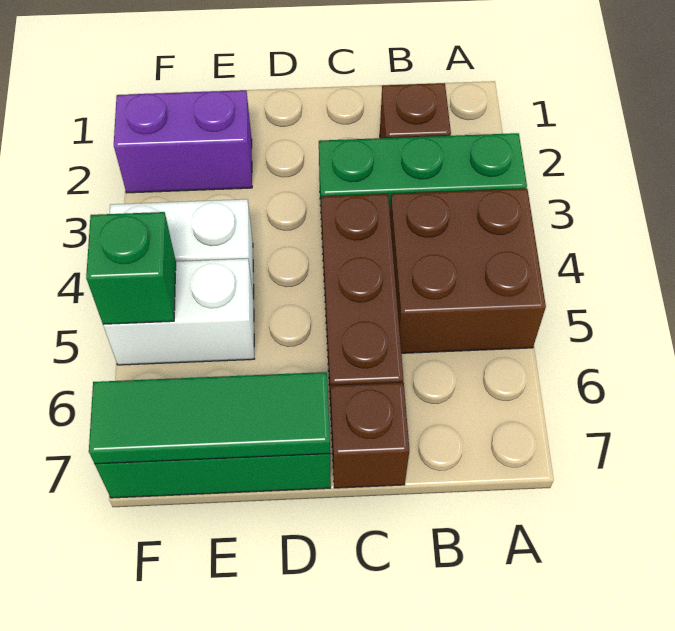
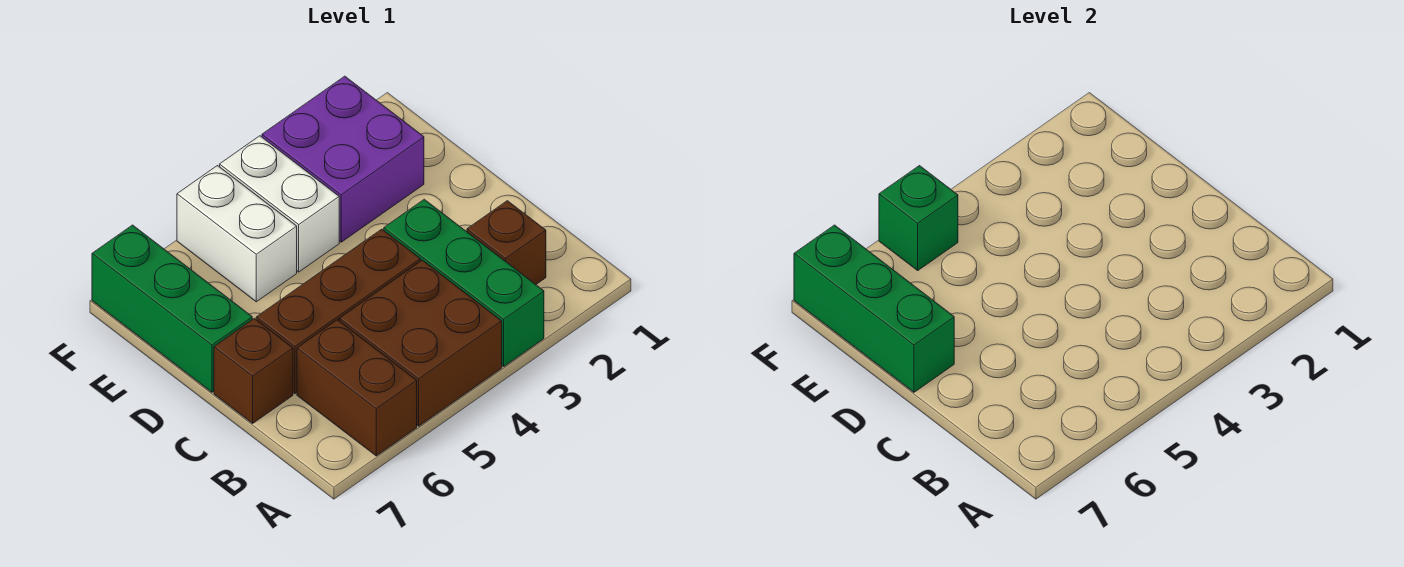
none -> brown brick A6:B6 level 1
green tile D7:F7 level 2 -> green brick D7:F7 level 2
purple brick E2:F2 level 1 -> purple brick E2:F3 level 1

